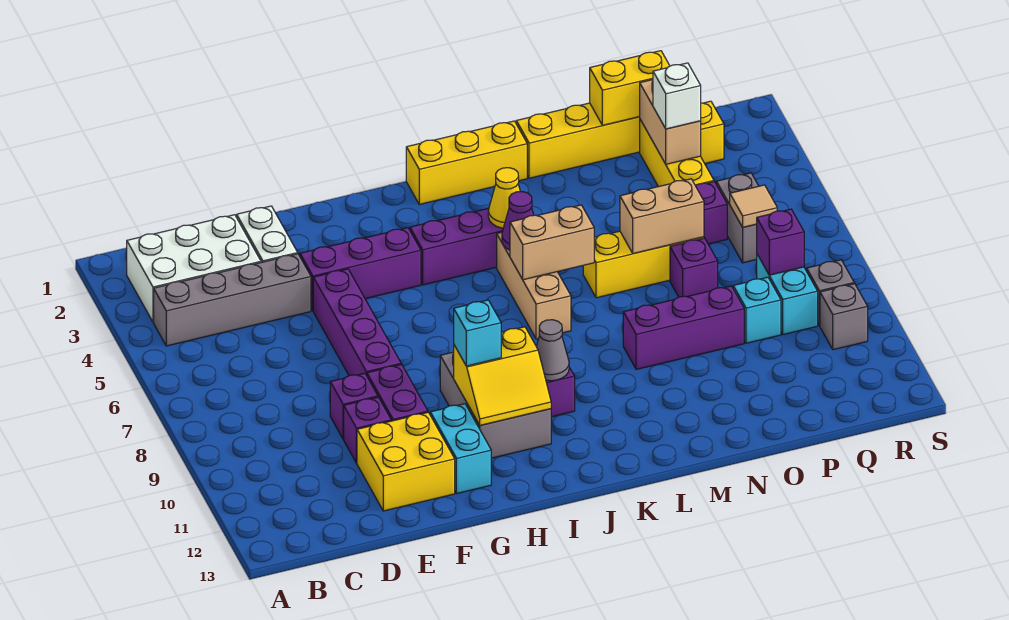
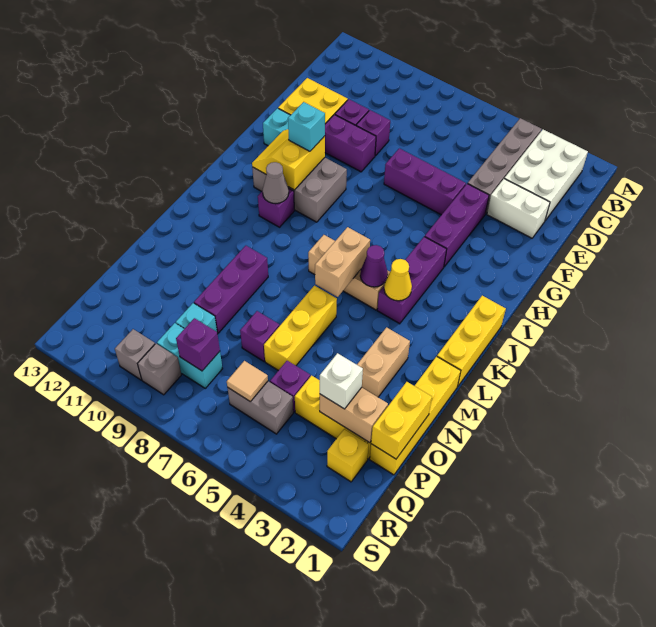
purple brick F5:F8 level 1 -> purple brick F5:F7 level 1
tan brick N6:O6 level 2 -> tan brick M3:N3 level 1

